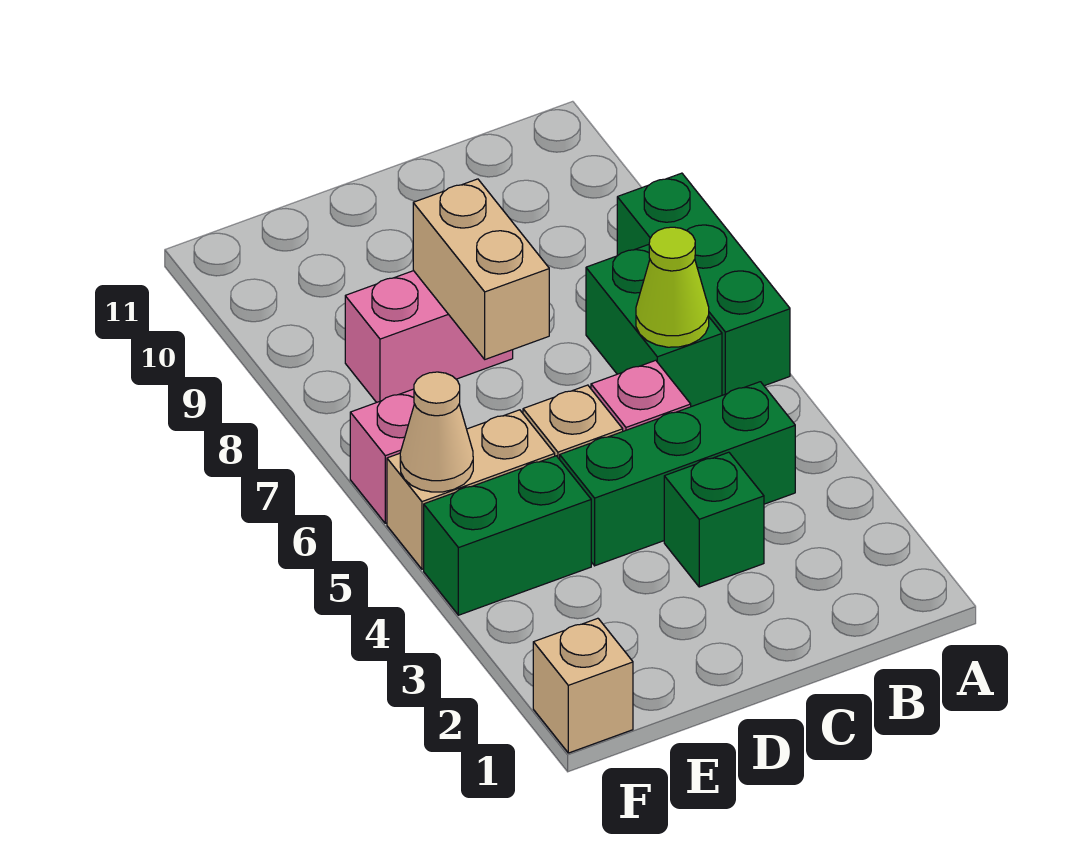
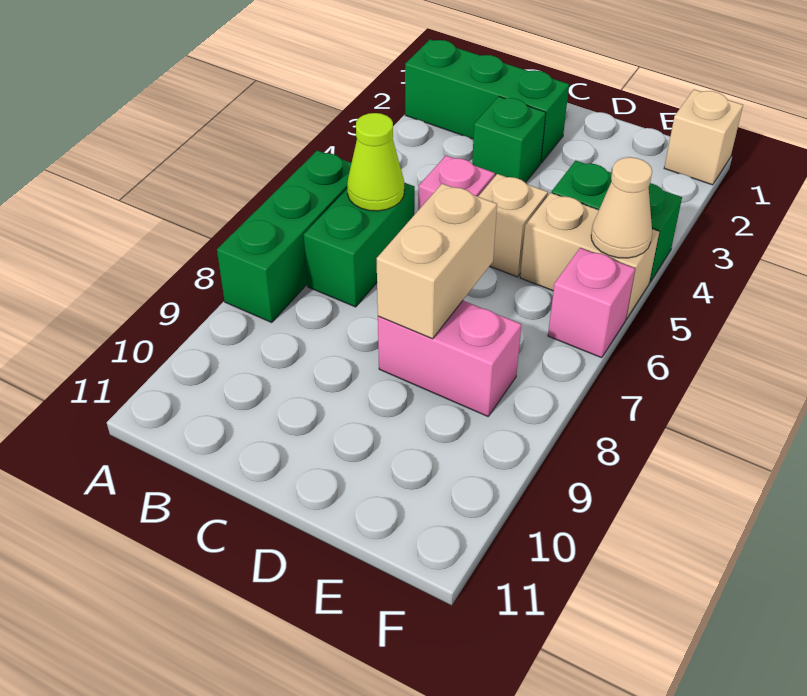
green brick B4:D4 level 1 -> green brick A2:C2 level 1

